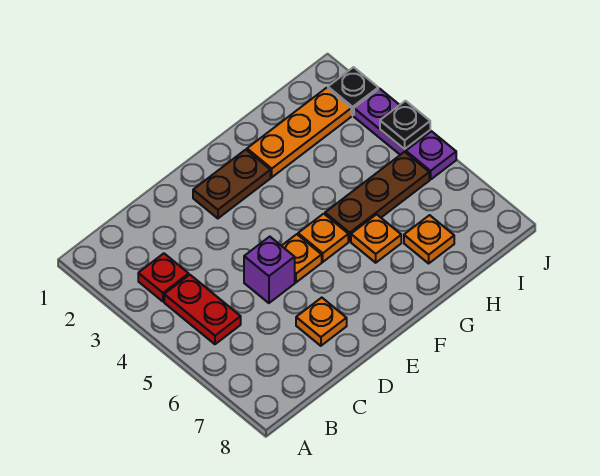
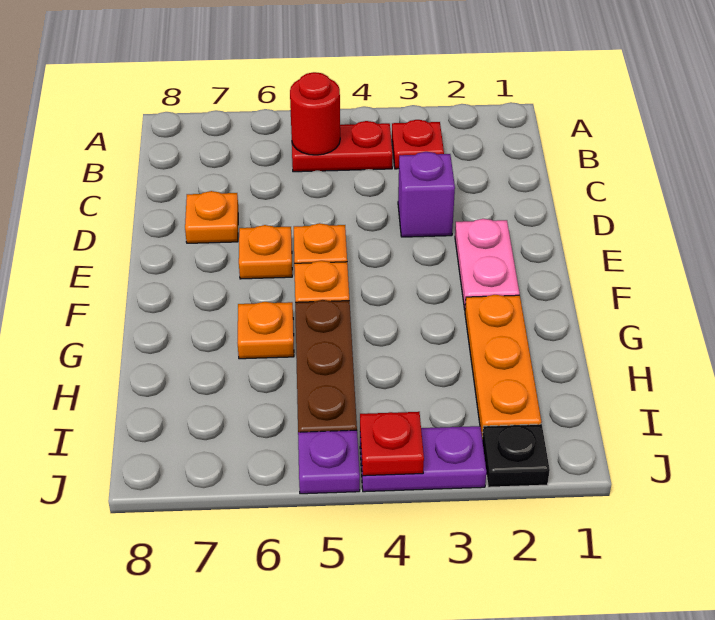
none -> red round brick B5 level 2
purple brick D5 level 1 -> purple brick D3 level 1
brown plate E2:F2 level 1 -> pink plate E2:F2 level 1
orange plate H7 level 1 -> orange plate E6 level 1
black plate J4 level 2 -> red plate J4 level 2

